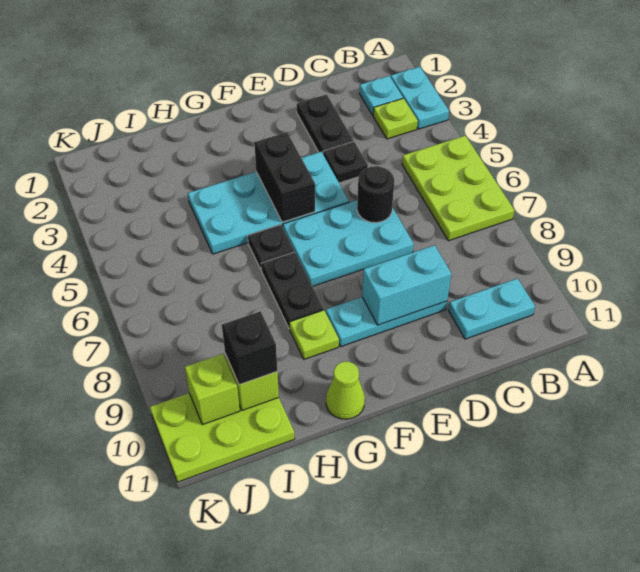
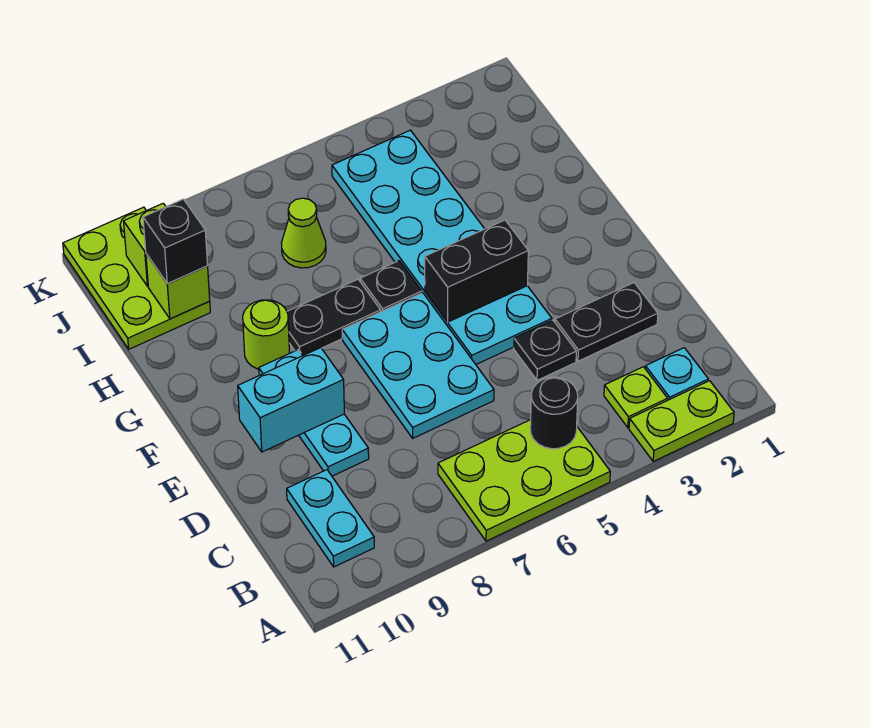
cyan plate A2:A3 level 1 -> lime plate A2:A3 level 1
black round brick D6 level 2 -> black round brick B5 level 2
cyan brick D9:E9 level 2 -> cyan brick E9:E10 level 2
cyan plate E4:H5 level 1 -> cyan plate E4:J5 level 1
lime plate G9 level 1 -> lime round brick G9 level 1
lime cone G11 level 1 -> lime cone I7 level 1

